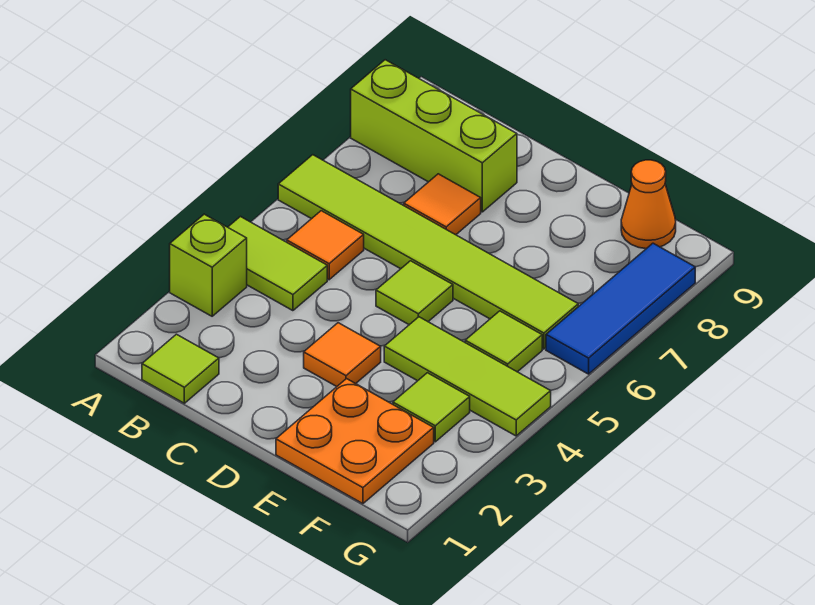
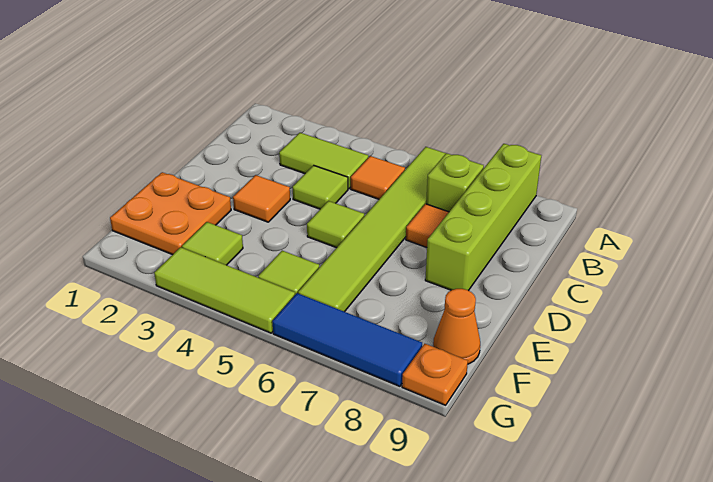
lime brick A3 level 1 -> lime brick B7 level 1
lime tile A4:B4 level 1 -> lime tile B3:B4 level 1
lime brick A8:C8 level 1 -> lime brick A8:D8 level 1
lime tile B1 level 1 -> lime tile C4 level 1
lime tile E4:G4 level 1 -> lime tile G3:G5 level 1
none -> orange plate G9 level 1

